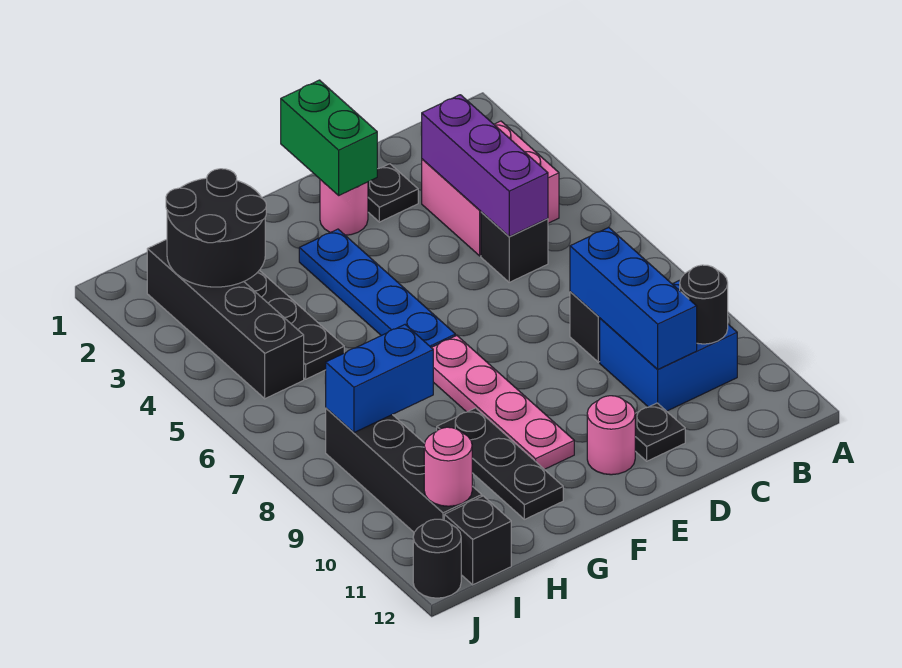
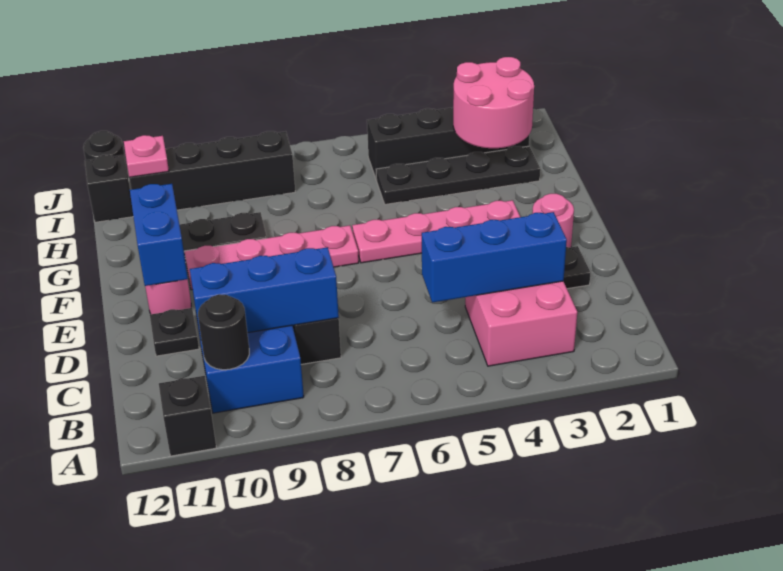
purple brick C3:C5 level 2 -> blue brick C3:C5 level 2
black brick C5 level 1 -> black brick A11 level 1
green brick E1:E2 level 2 -> none
blue plate F3:F6 level 1 -> pink plate F3:F6 level 1
black round brick H2:I3 level 2 -> pink round brick H2:I3 level 2
blue brick H8:I8 level 2 -> blue brick E11:F11 level 2
pink round brick I11 level 2 -> pink plate I11 level 2

